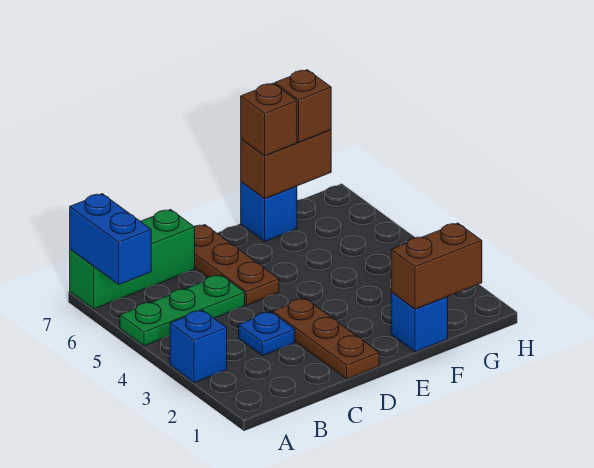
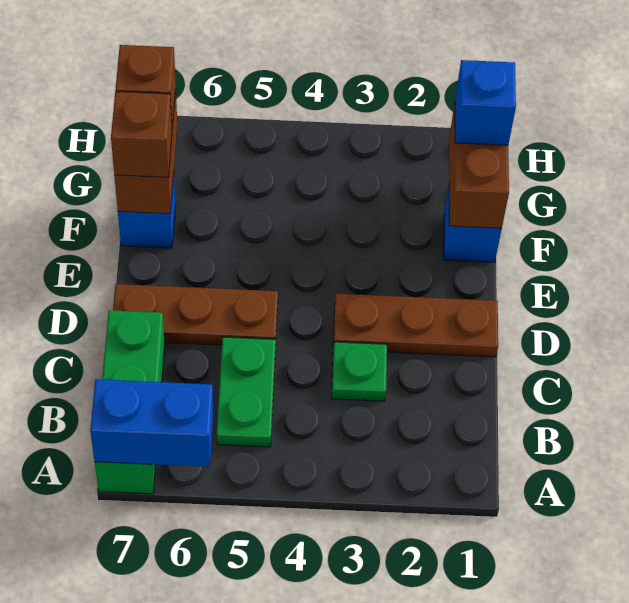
blue brick A3 level 1 -> blue brick G1 level 3
green plate A5:C5 level 1 -> green plate B5:C5 level 1
blue plate C3 level 1 -> green plate C3 level 1

